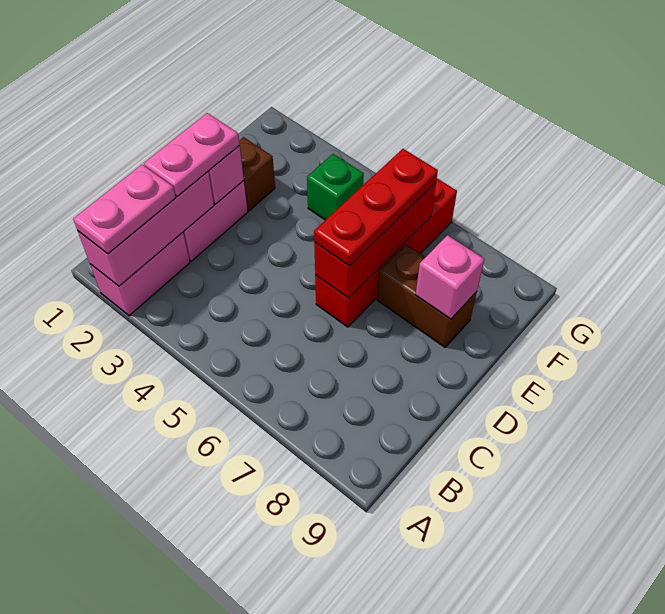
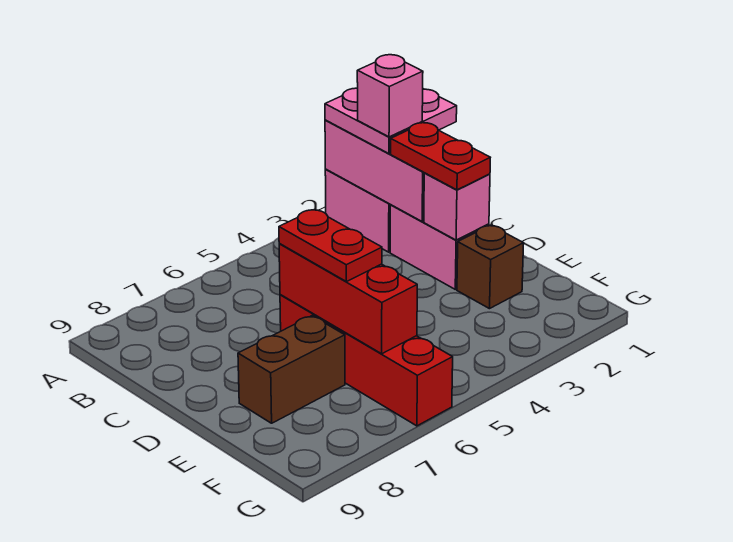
pink plate A2:B2 level 3 -> pink plate A1:B2 level 3
pink plate C2:D2 level 3 -> red plate C2:D2 level 3
red plate D6:F6 level 3 -> red plate D6:E6 level 3
pink brick E8 level 2 -> pink brick B2 level 4
green brick F4 level 1 -> none

